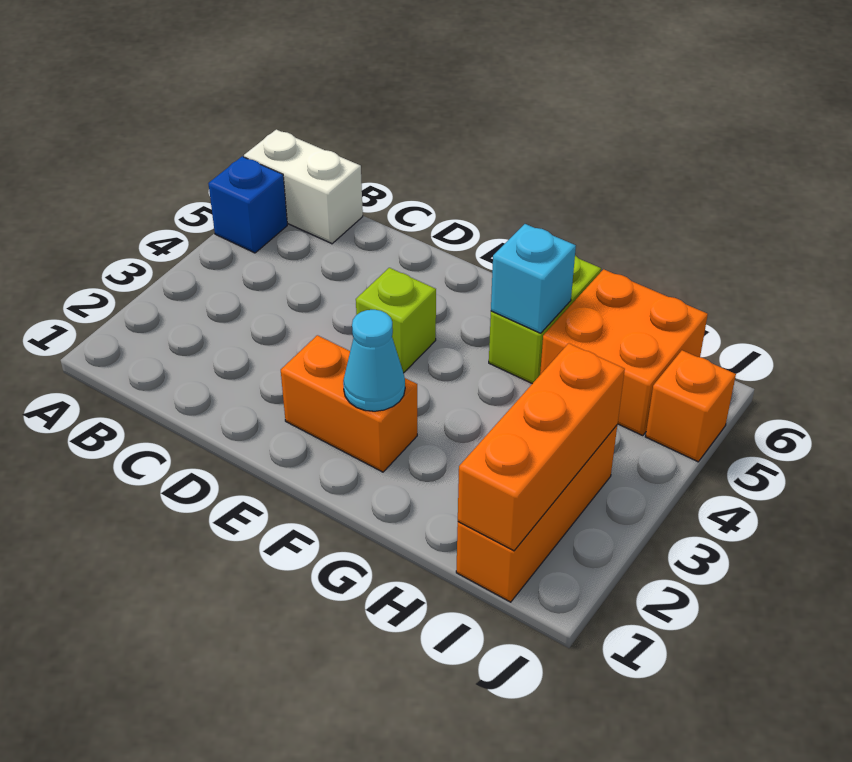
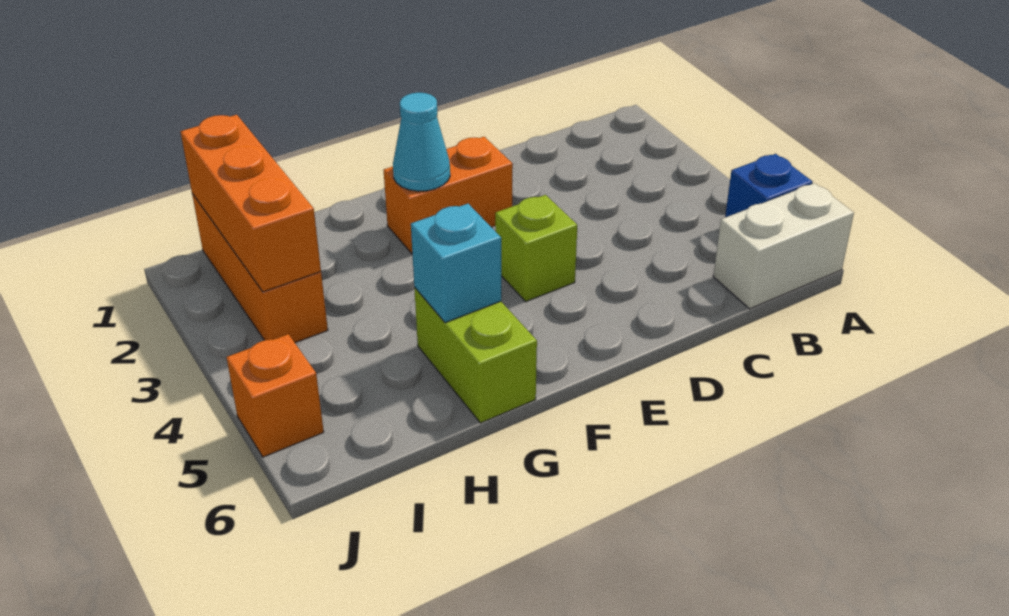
orange brick H5:I6 level 1 -> none

